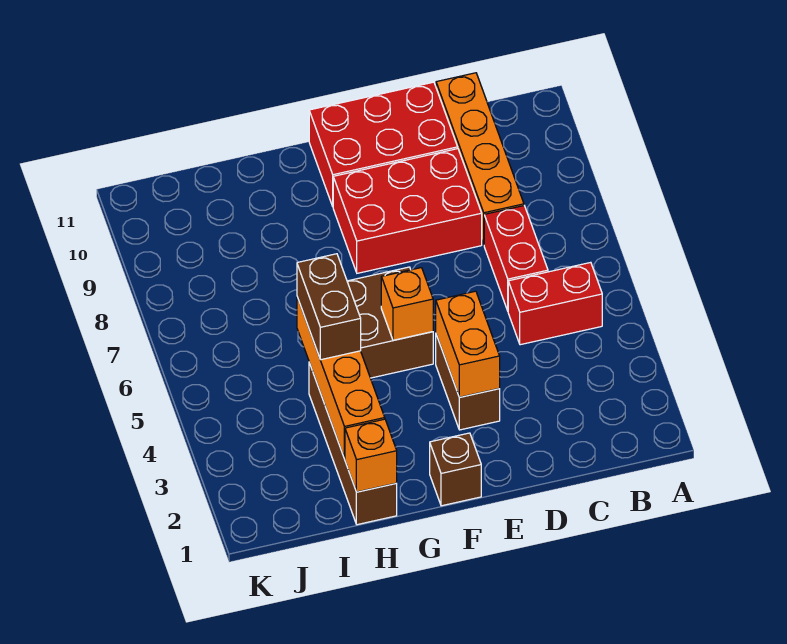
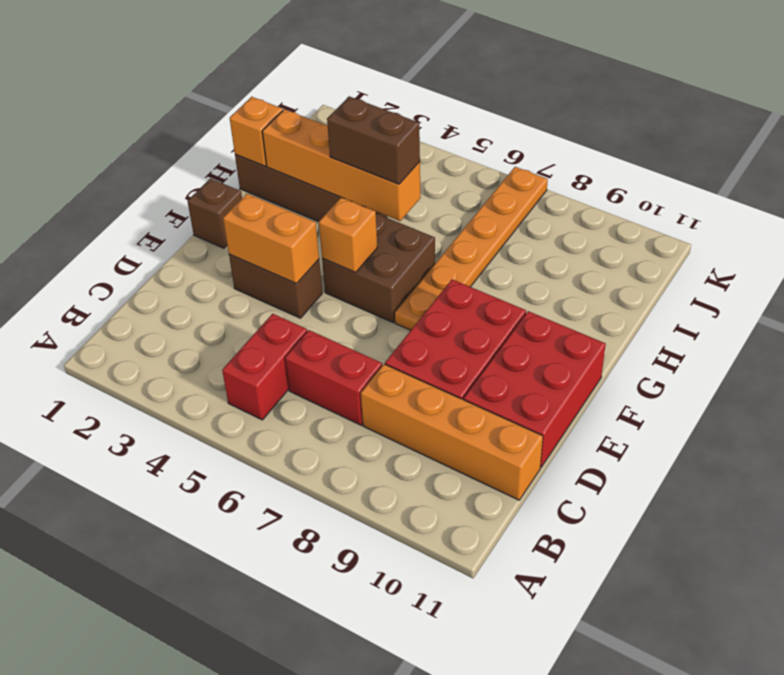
none -> orange plate F7:K7 level 1

